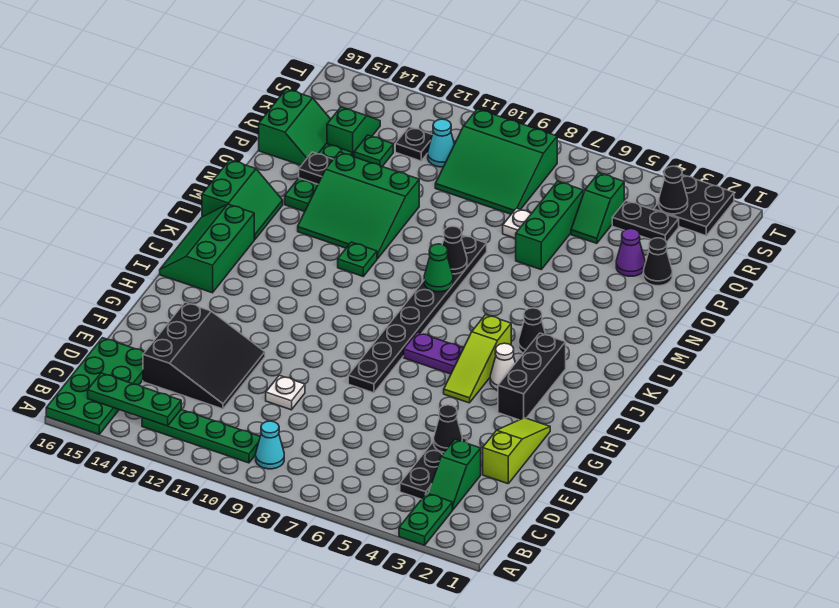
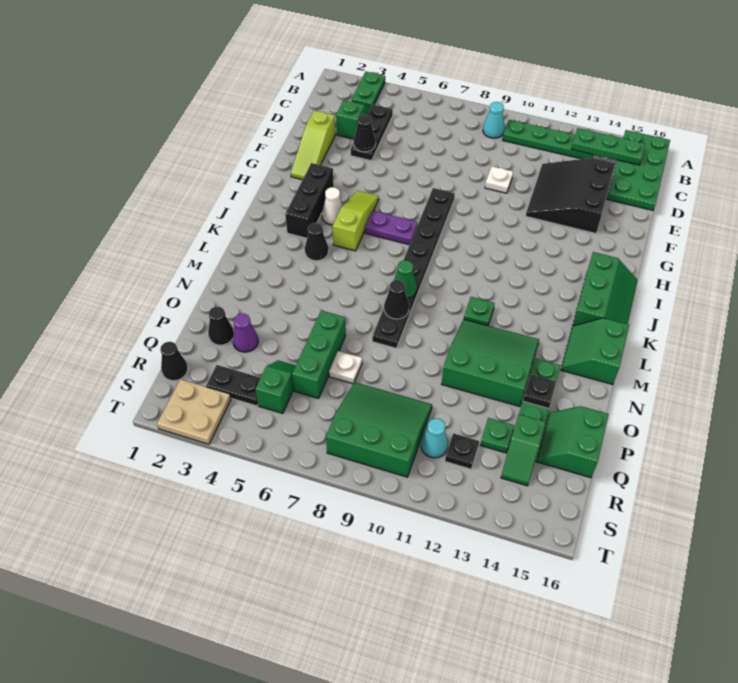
black plate S2:T3 level 1 -> tan plate S2:T3 level 1
black cone S3 level 2 -> black cone R1 level 1

